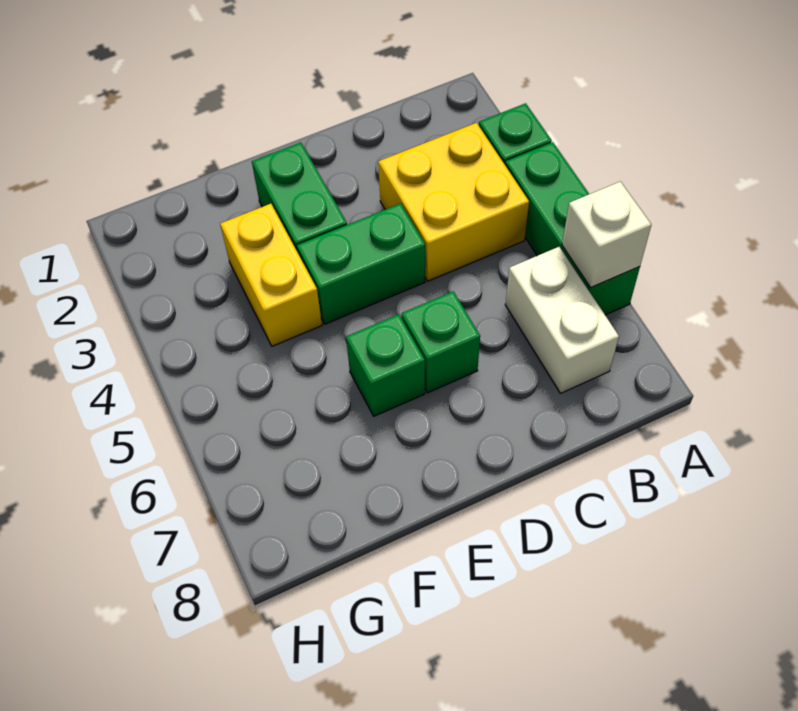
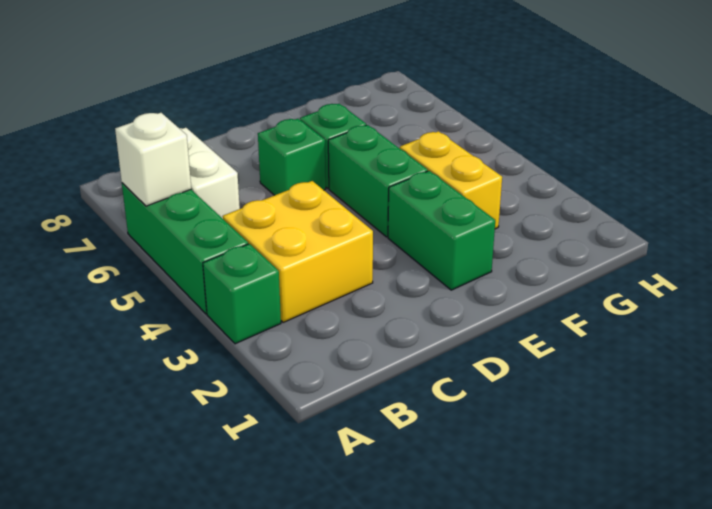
green brick D4:E4 level 1 -> green brick E4:E5 level 1

